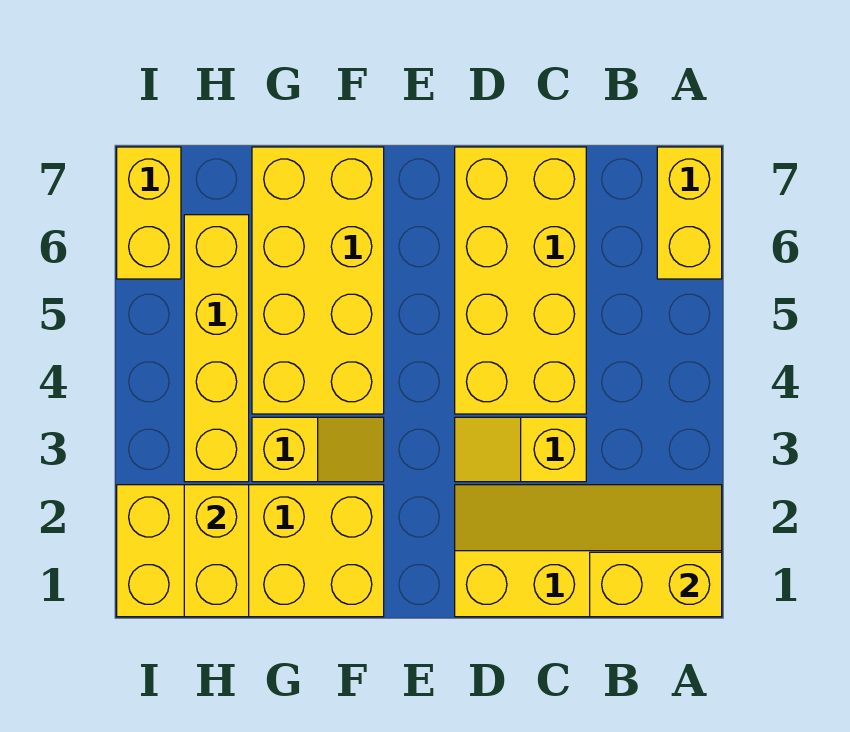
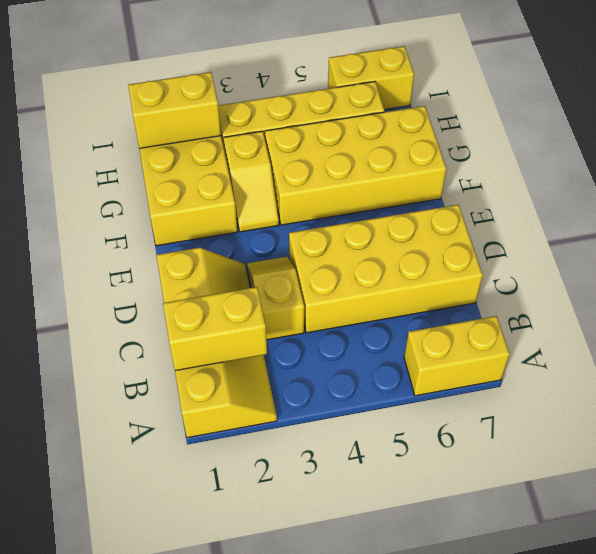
yellow brick A1:B1 level 2 -> yellow brick B1:B2 level 2

